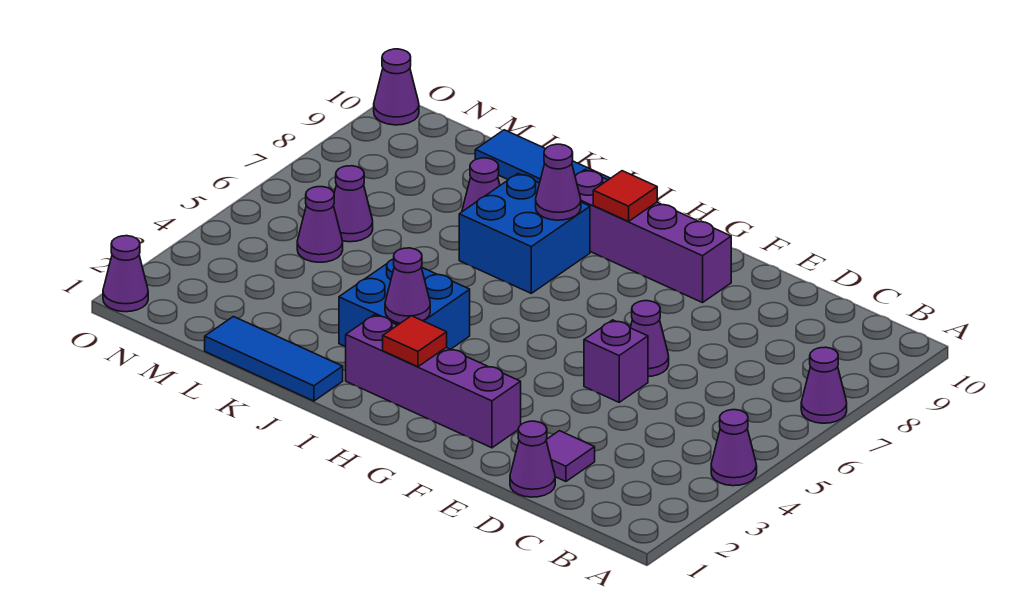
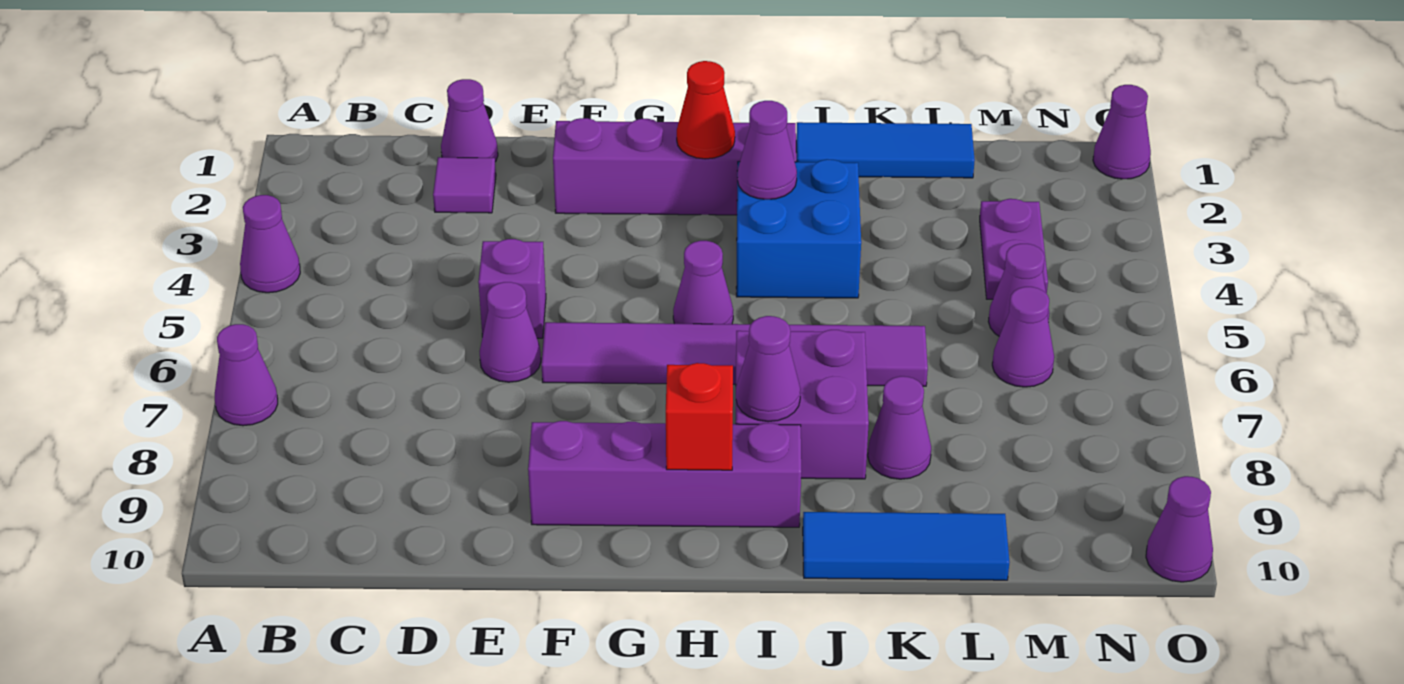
none -> purple tile F6:K6 level 1
red tile H2 level 2 -> red cone H2 level 2
none -> purple cone H5 level 1
red tile H9 level 2 -> red brick H9 level 2
blue brick I7:J8 level 1 -> purple brick I7:J8 level 1
none -> purple plate M3:M4 level 1

